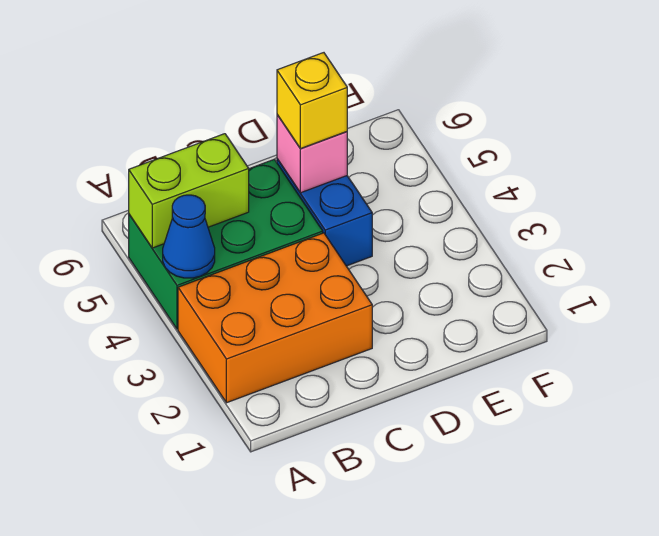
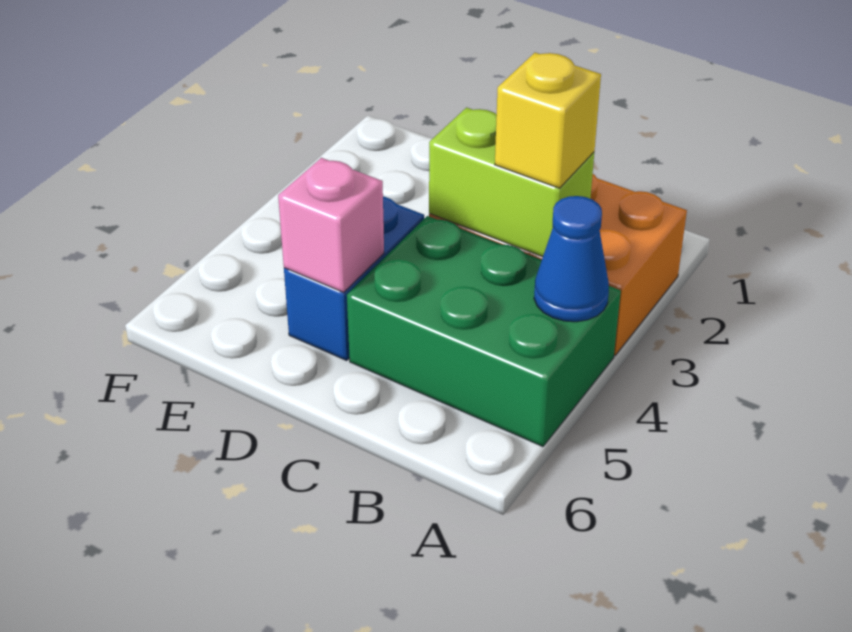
lime brick A5:B5 level 2 -> lime brick B3:C3 level 2
yellow brick D5 level 3 -> yellow brick B3 level 3

